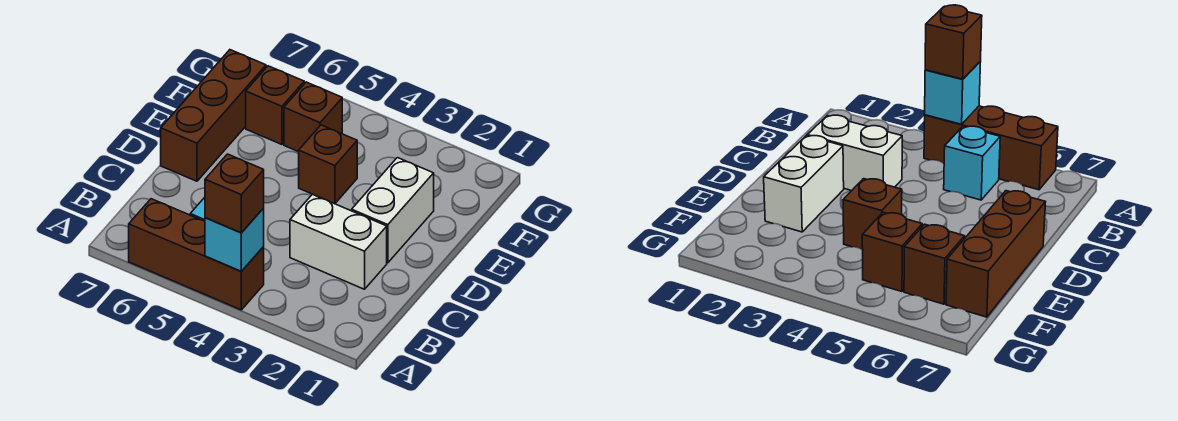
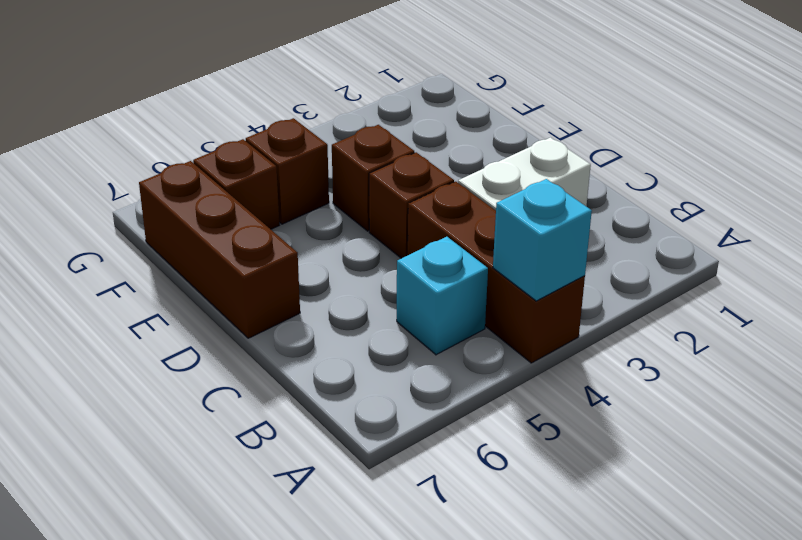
brown brick A4:A6 level 1 -> brown brick A4:C4 level 1
brown brick A4 level 3 -> brown brick D4 level 1
white brick D2:E2 level 1 -> none

